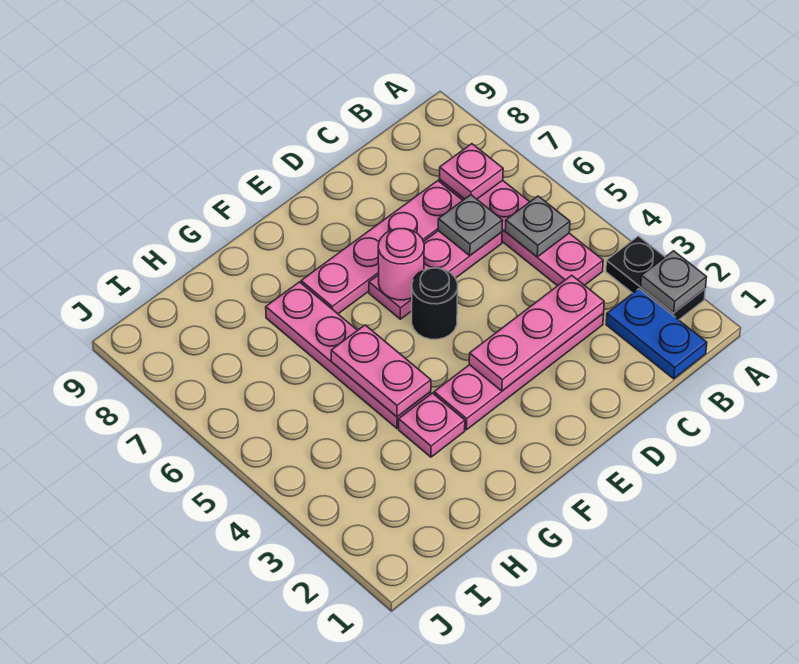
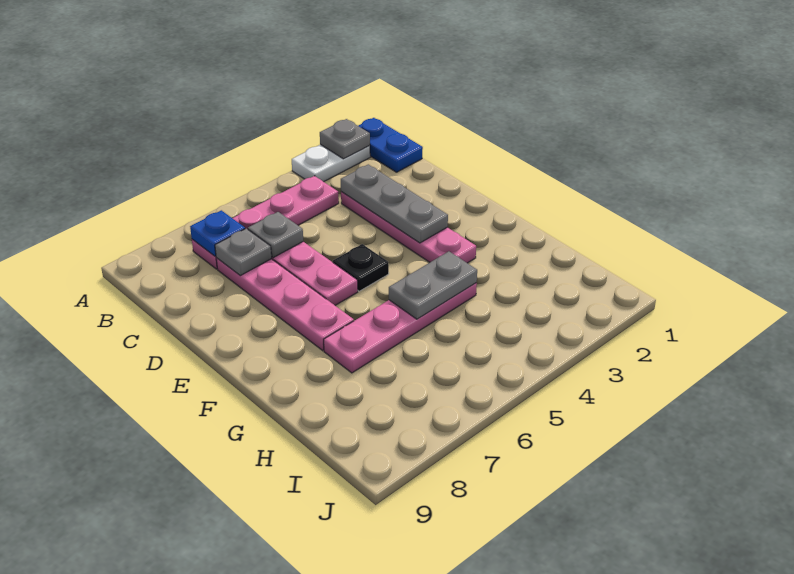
black plate A2:A3 level 1 -> white plate A2:A3 level 1
blue plate B1:B2 level 1 -> blue plate A1:B1 level 1
grey plate B5 level 2 -> grey plate C7 level 2
pink plate B7 level 2 -> blue plate B7 level 2
pink plate C3:E3 level 2 -> grey plate C3:E3 level 2
black round brick E5 level 1 -> black plate E5 level 1
pink round brick E6 level 2 -> none
pink plate G3 level 1 -> none
pink plate G4:G5 level 2 -> grey plate G4:G5 level 2

